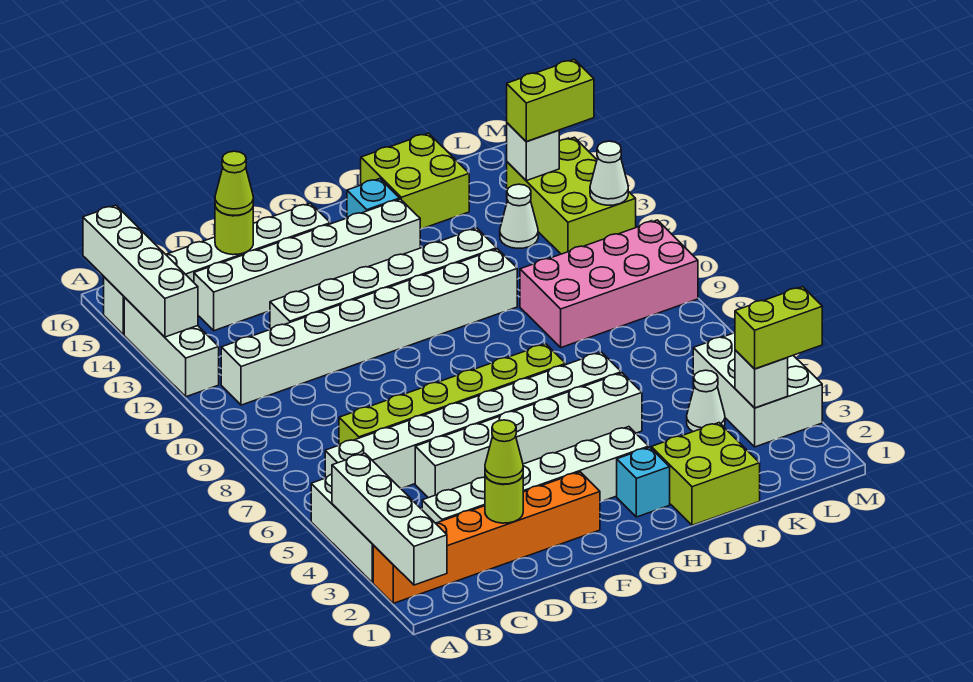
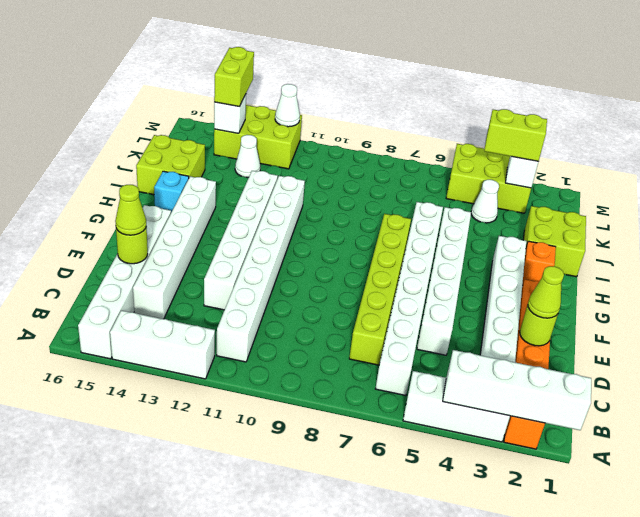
white brick A13:A16 level 2 -> none
cyan brick H2 level 1 -> orange brick H2 level 1
pink brick J9:M10 level 1 -> none
white brick L3:M5 level 1 -> lime brick L3:M5 level 1
lime brick L3:M3 level 3 -> lime brick L3:L4 level 3

